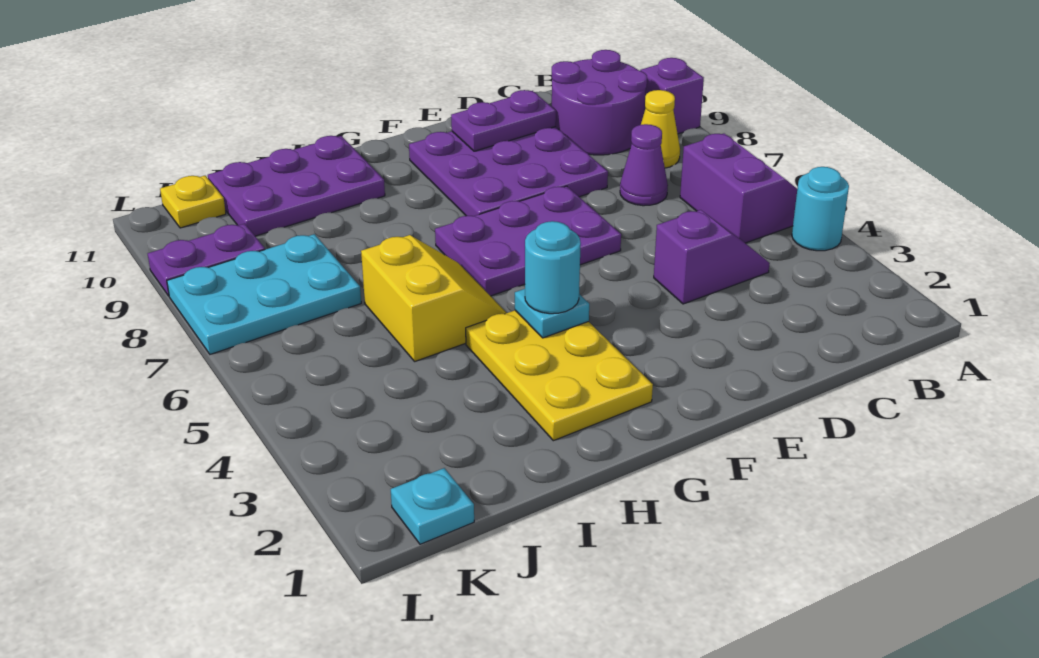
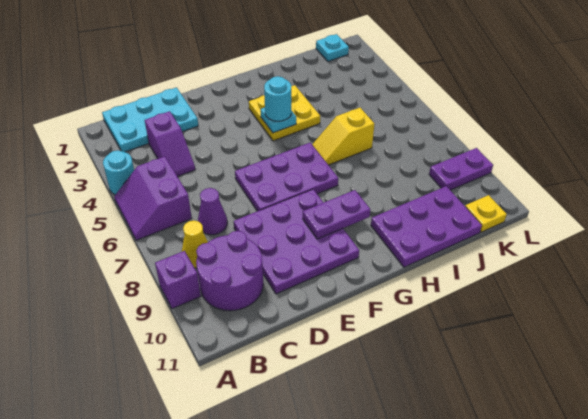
purple slope C4:D4 level 1 top D -> purple slope C3:C4 level 1 top 3
purple plate D10:E10 level 2 -> purple plate F9:G9 level 2
yellow plate G2:H4 level 1 -> yellow plate G3:H4 level 1
yellow slope H5:I6 level 1 top I -> yellow slope H6:I6 level 1 top I
cyan plate J7:L8 level 1 -> cyan plate B1:D2 level 1

